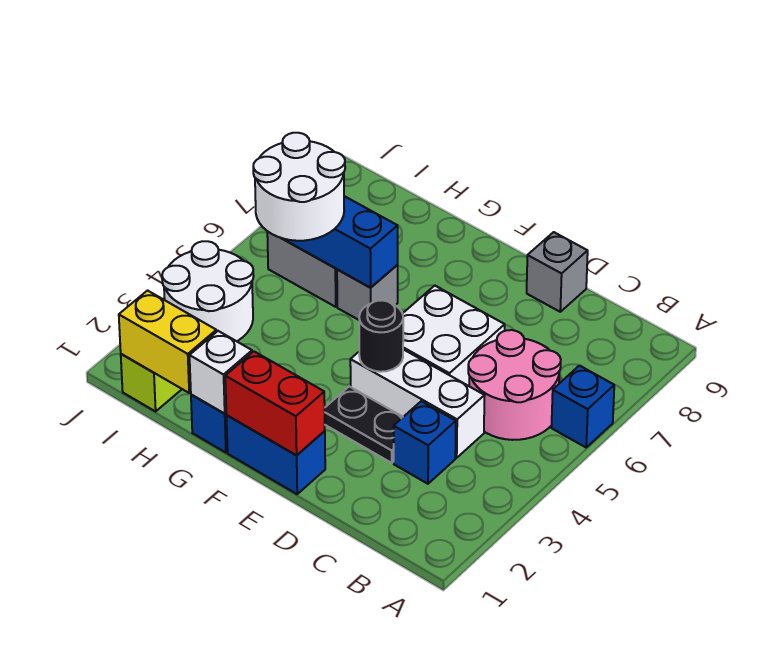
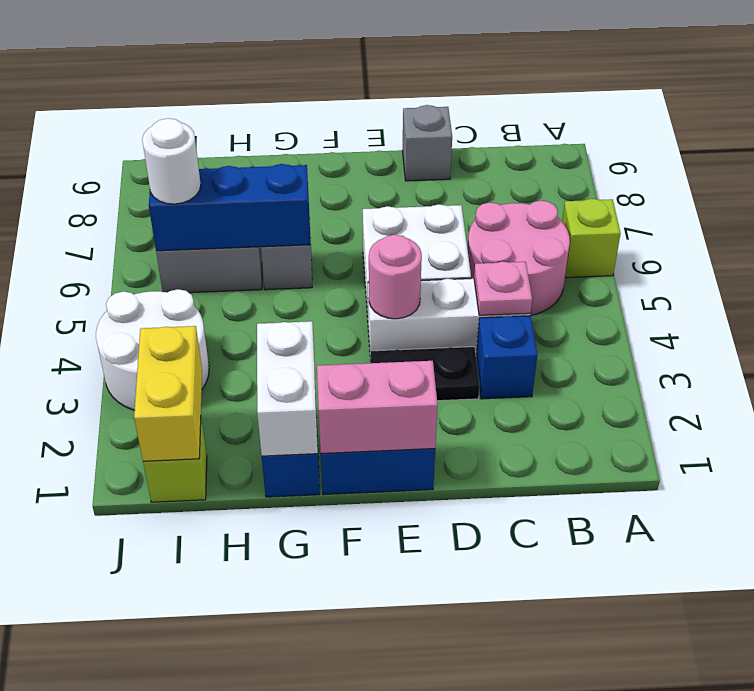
blue brick A6 level 1 -> lime brick A6 level 1
none -> pink plate C4 level 2
red brick E1:F1 level 2 -> pink brick E1:F1 level 2
black round brick E4 level 2 -> pink round brick E4 level 2
white brick G1 level 2 -> white brick G1:G2 level 2
yellow brick H1:I1 level 2 -> yellow brick I1:I2 level 2
white round brick H5:I6 level 3 -> white round brick I6 level 3

